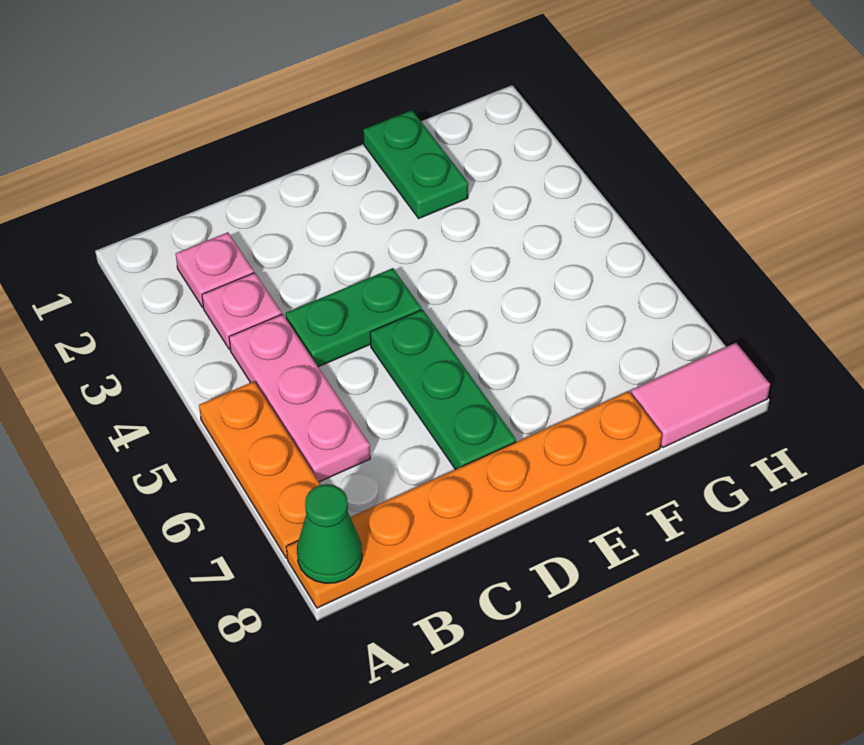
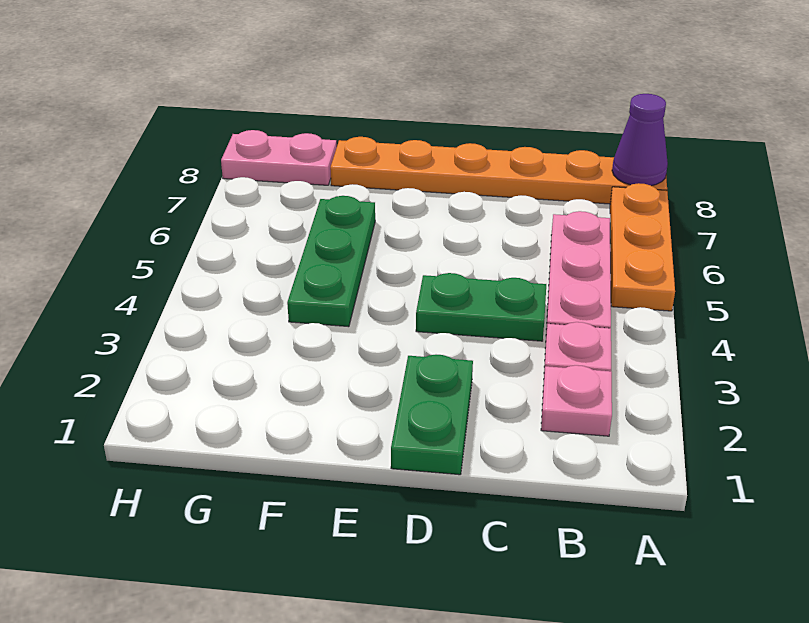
green cone A8 level 2 -> purple cone A8 level 2
green plate D5:D7 level 1 -> green plate F4:F6 level 1
green plate F1:F2 level 1 -> green plate D1:D2 level 1
pink tile G8:H8 level 1 -> pink plate G8:H8 level 1

